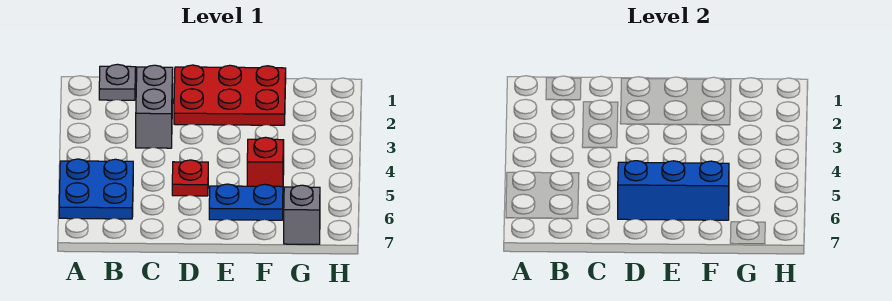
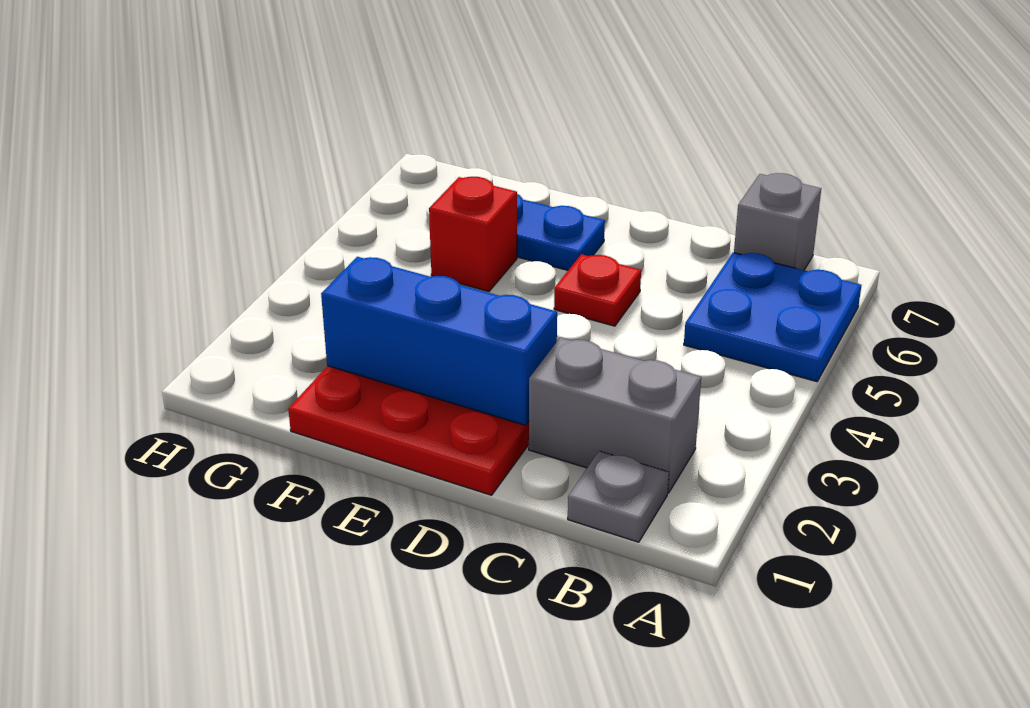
grey brick C2:C3 level 1 -> grey brick B2:C2 level 1
blue brick D6:F6 level 2 -> blue brick D2:F2 level 2
grey brick G7 level 1 -> grey brick B7 level 1

